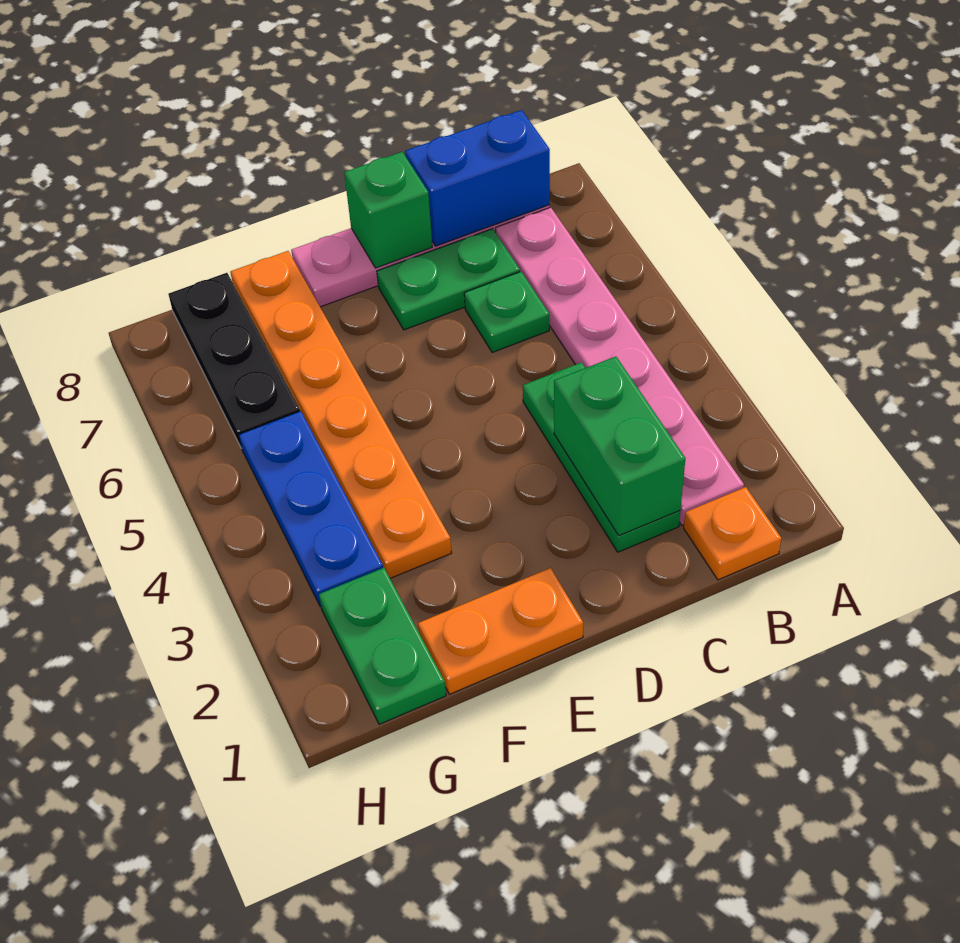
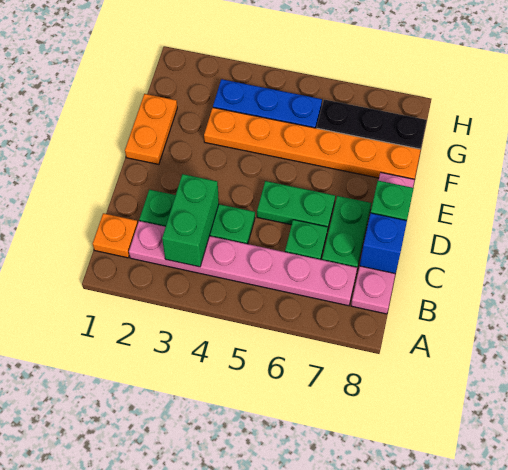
blue brick B8:C8 level 2 -> blue brick C8 level 2
green brick C2:C3 level 2 -> green brick B3:C3 level 2
green plate G1:G2 level 1 -> green plate D5:D6 level 1

